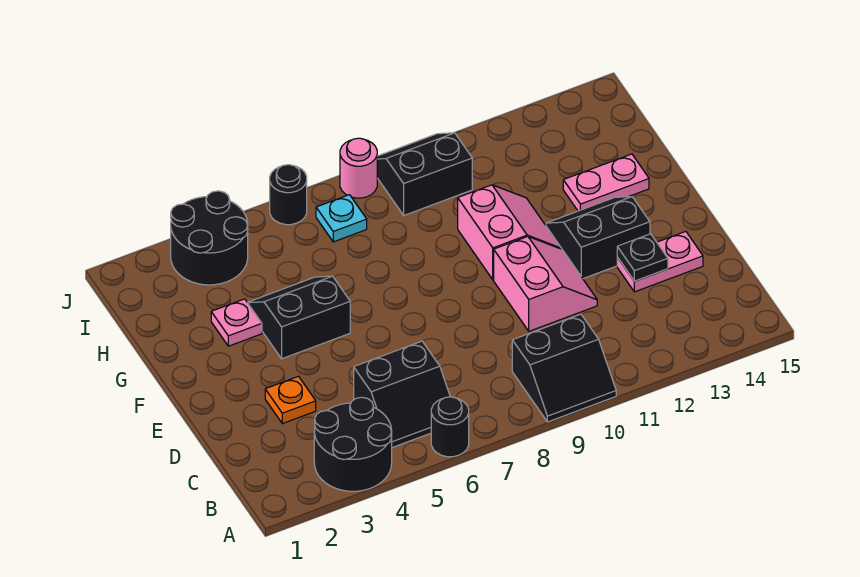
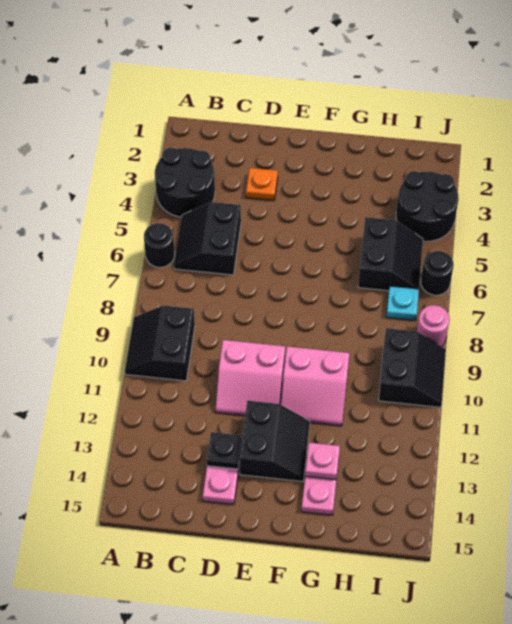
black slope F4:G5 level 1 top F -> black slope H5:I6 level 1 top H
pink plate G3 level 1 -> pink plate G13 level 2

